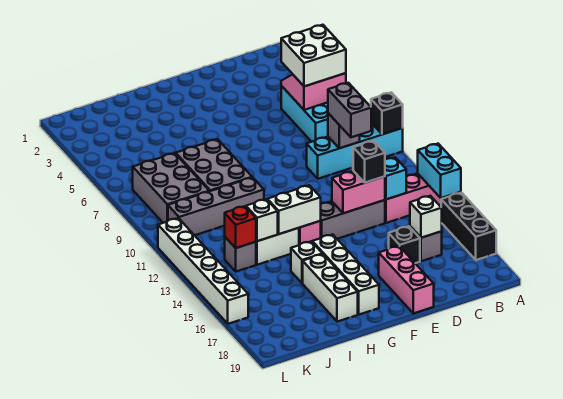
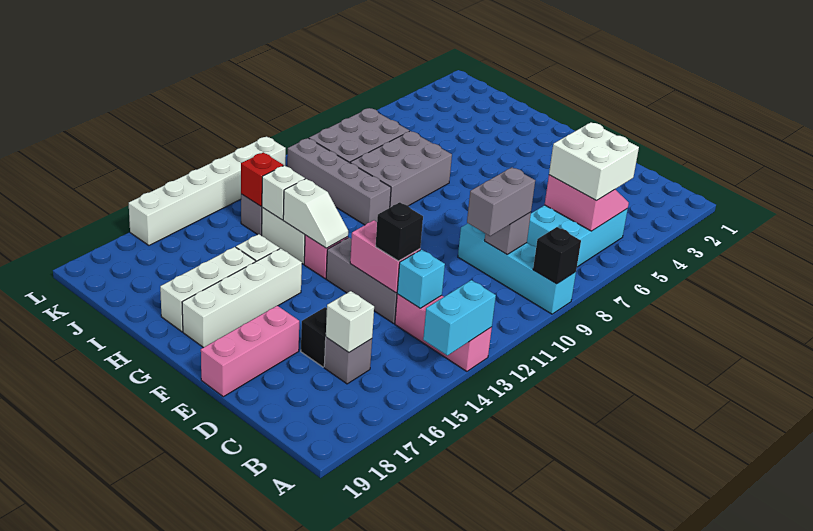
black brick A15:A17 level 1 -> none
white brick G13:H13 level 2 -> white slope G13:H13 level 2 top H

